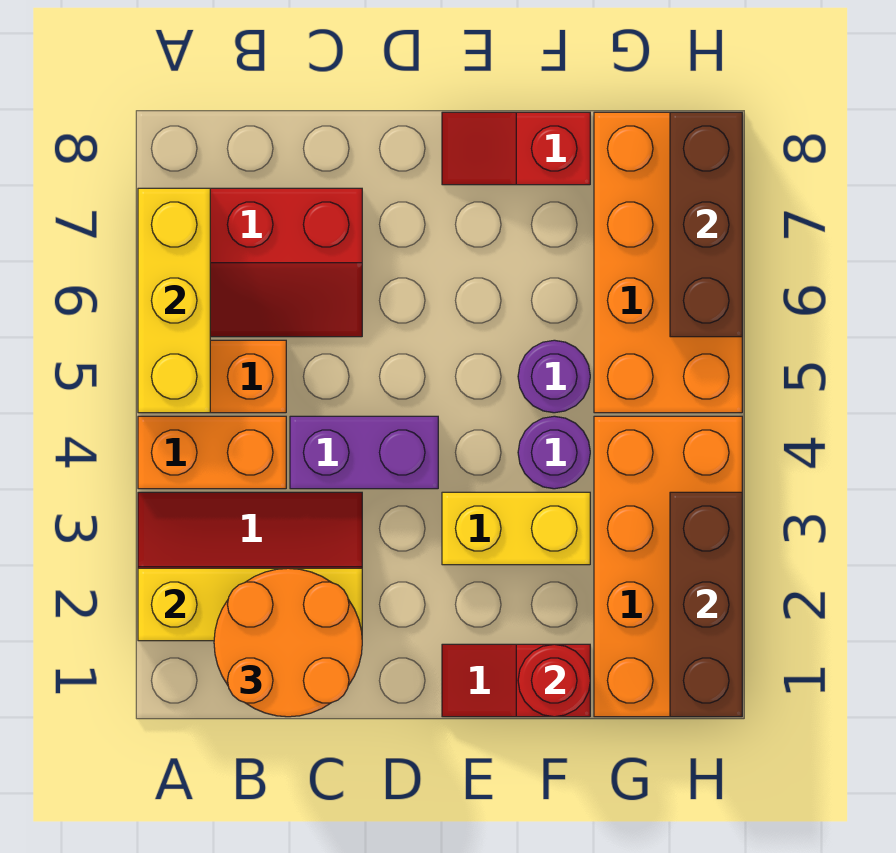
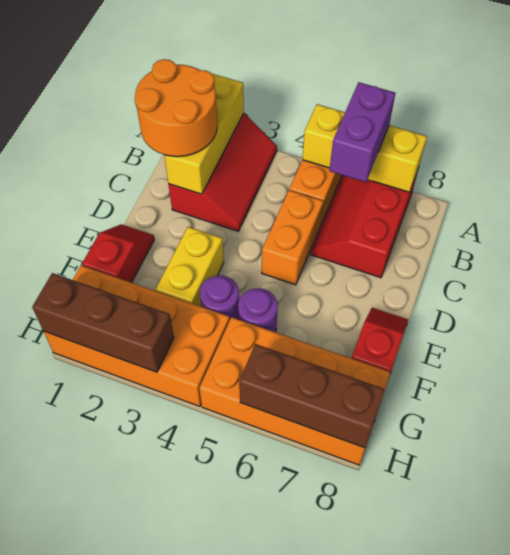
orange brick A4:B4 level 1 -> orange brick C5:D5 level 1
purple brick C4:D4 level 1 -> purple brick A6:B6 level 3
red round brick F1 level 2 -> none

